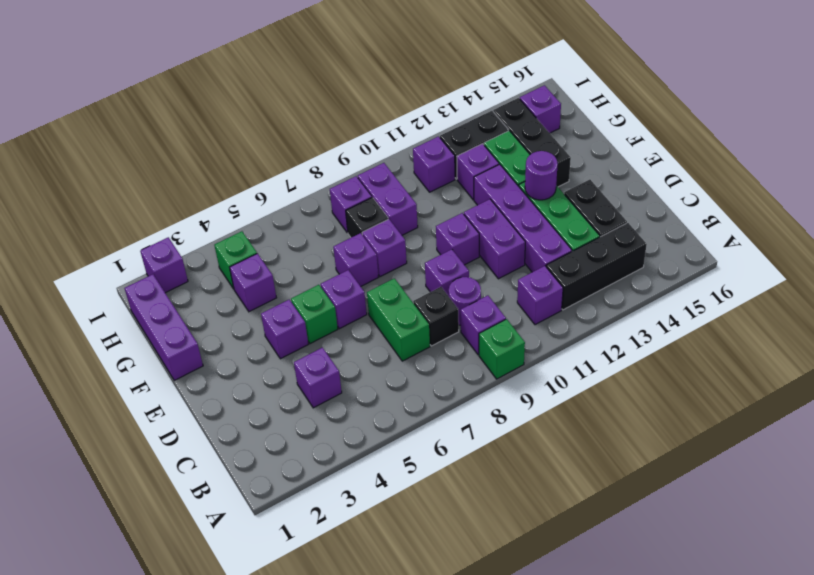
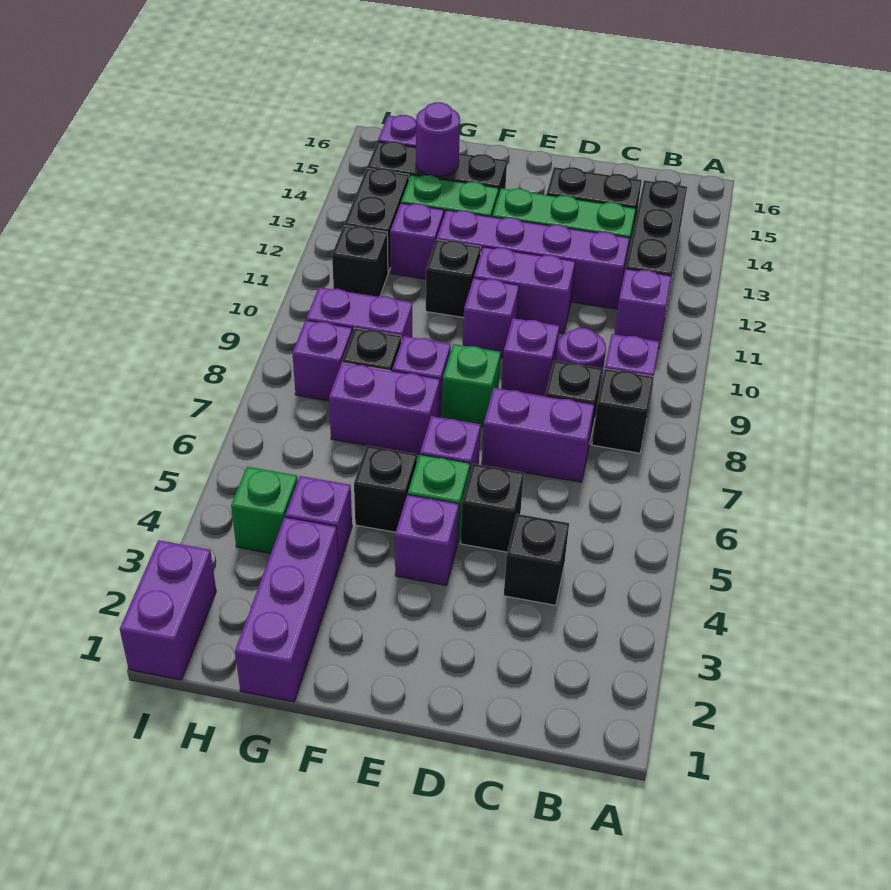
green brick A9 level 1 -> green brick E8 level 1
none -> black brick B8 level 1
purple brick C4 level 1 -> black brick C4 level 1
green brick C7:D7 level 1 -> purple brick C7:D7 level 1
none -> black brick D5 level 1
purple round brick E13 level 2 -> purple round brick G14 level 2
purple brick F1:H1 level 1 -> purple brick G1:G3 level 1
none -> black brick F5 level 1
purple brick F7 level 1 -> purple brick F7:G7 level 1
none -> black brick F11 level 1
purple brick H11 level 1 -> black brick H11 level 1
purple brick I2 level 1 -> purple brick I1:I2 level 1

